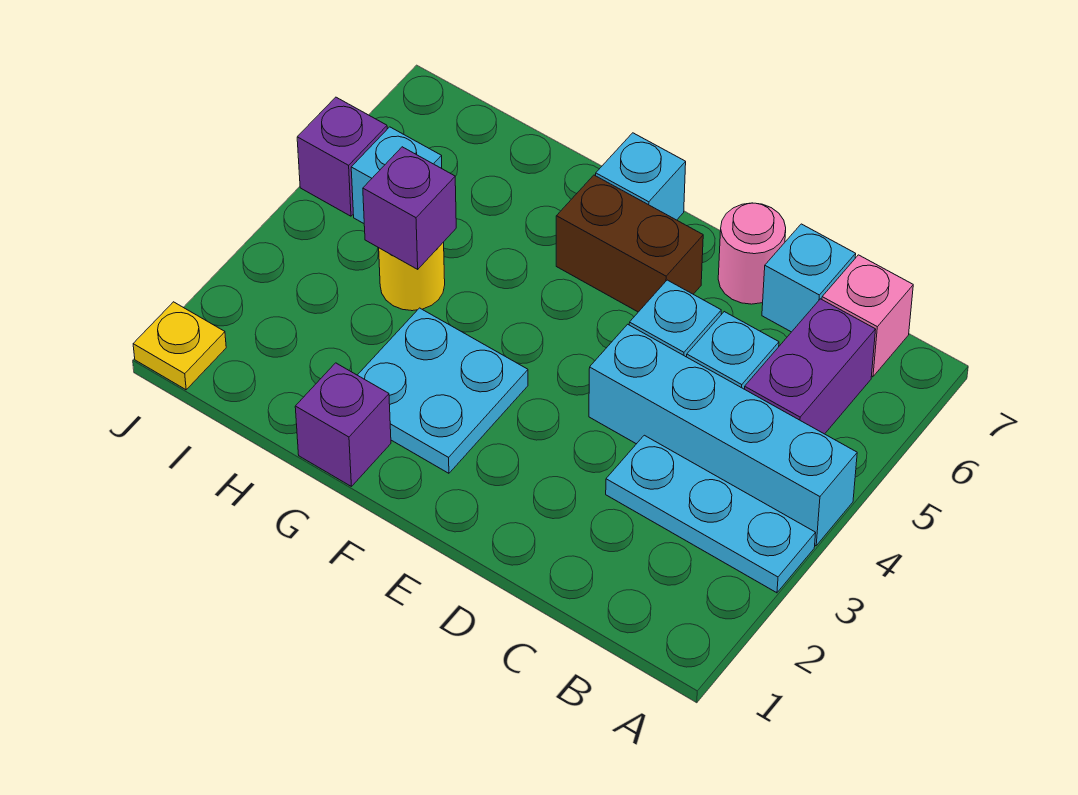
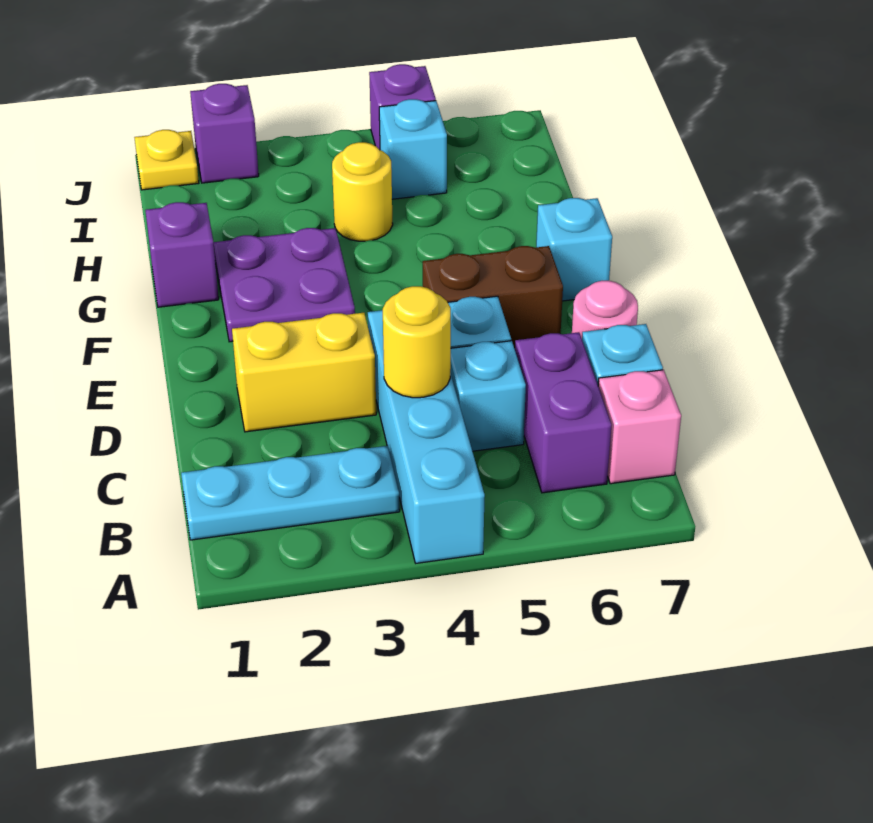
cyan plate A3:C3 level 1 -> cyan plate B1:B3 level 1
purple brick B5:B6 level 1 -> purple brick B6:C6 level 1
none -> yellow round brick C4 level 2
none -> yellow brick D2:D3 level 1
brown brick E6:F6 level 1 -> brown brick E5:E6 level 1
cyan plate F2:G3 level 1 -> purple plate F2:G3 level 1
purple brick H4 level 2 -> purple brick J2 level 1

